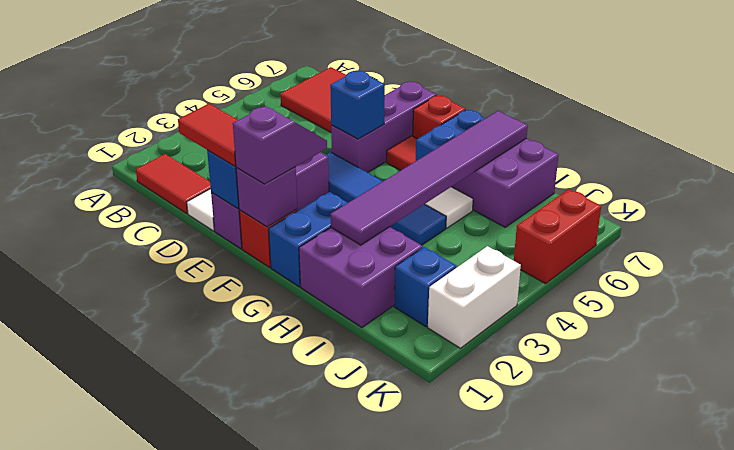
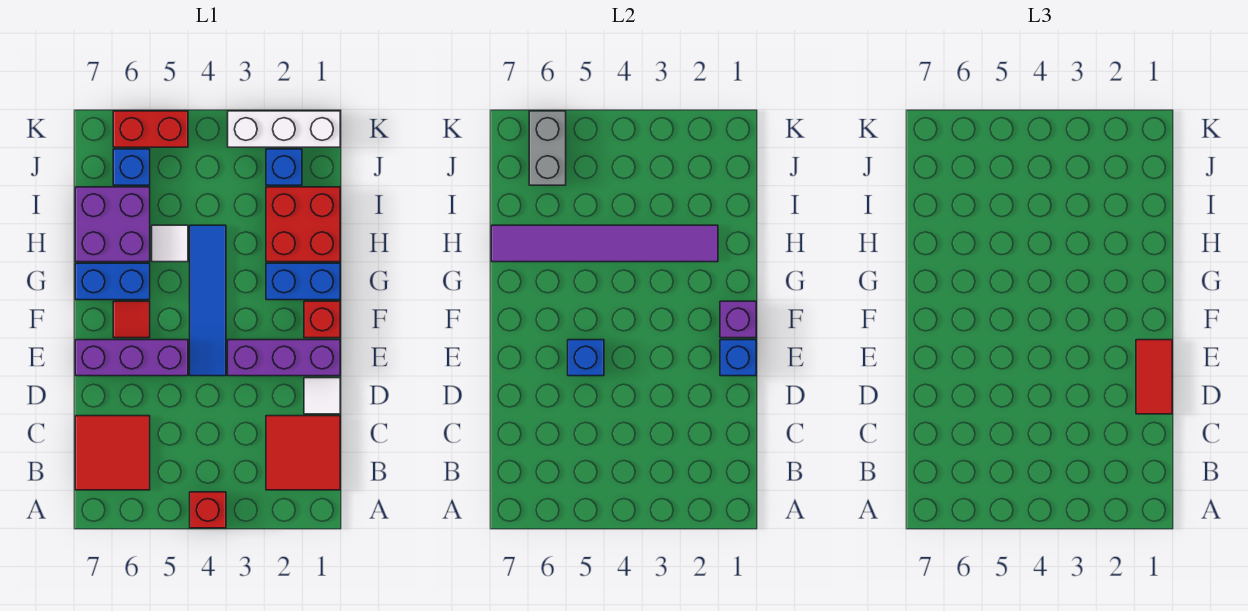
red tile B1:C1 level 1 -> red tile B1:C2 level 1
purple slope F1:F2 level 3 top 1 -> none
red brick F7 level 1 -> red brick A4 level 1
purple brick H1:I2 level 1 -> red brick H1:I2 level 1
none -> blue brick J6 level 1
none -> grey brick J6:K6 level 2
white brick K2:K3 level 1 -> white brick K1:K3 level 1

